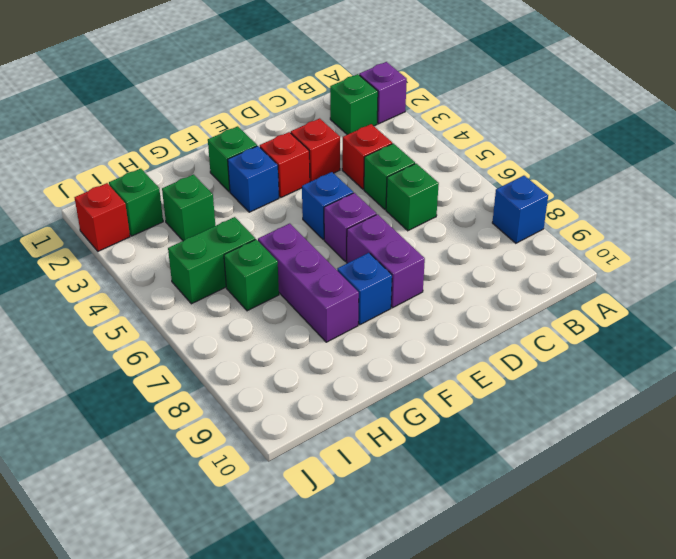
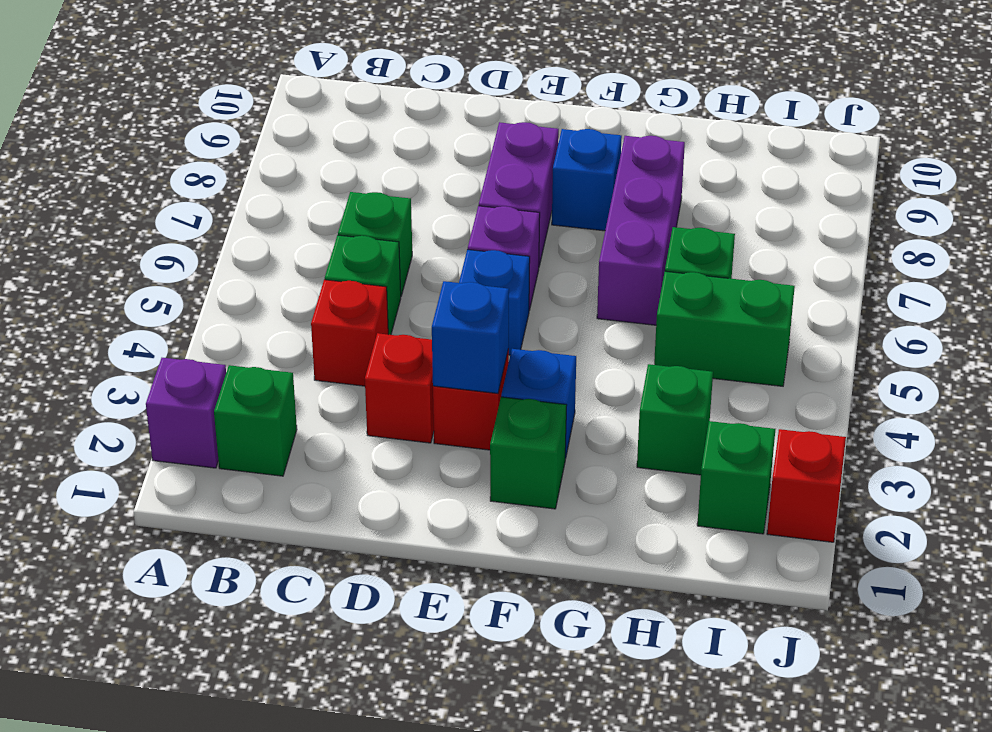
blue brick A8 level 1 -> blue brick E3 level 2

